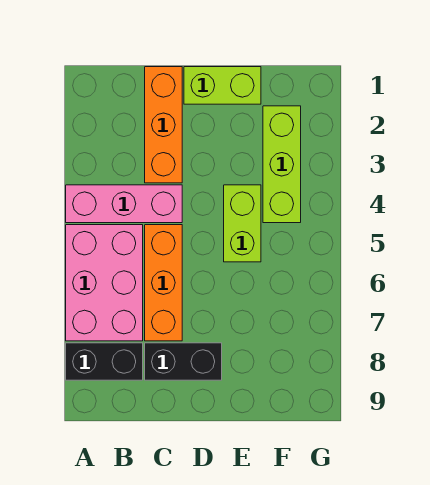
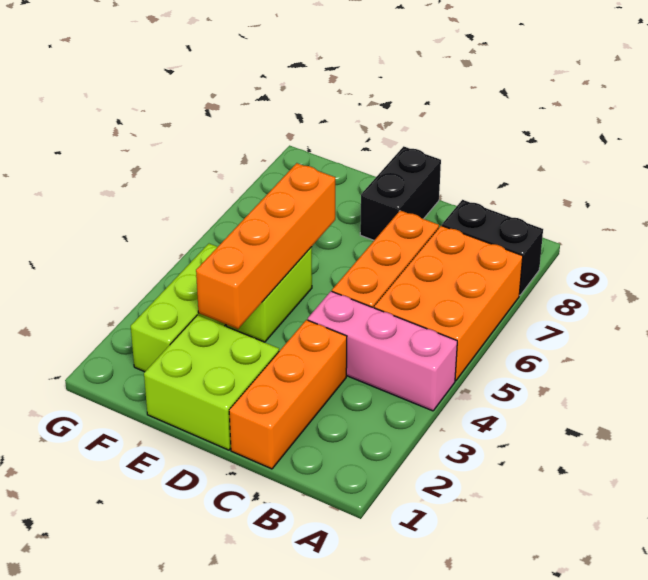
pink brick A5:B7 level 1 -> orange brick A5:B7 level 1
black brick C8:D8 level 1 -> black brick D8:D9 level 1
lime brick D1:E1 level 1 -> lime brick D1:E2 level 1
none -> orange brick E3:E6 level 2

